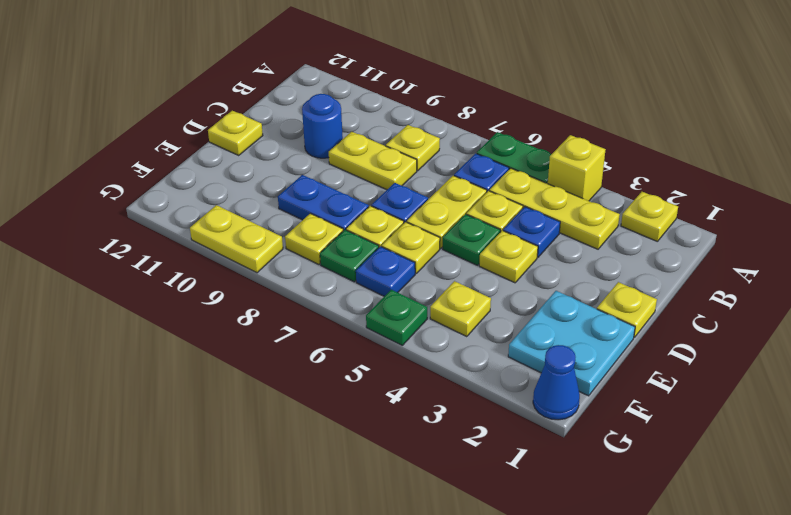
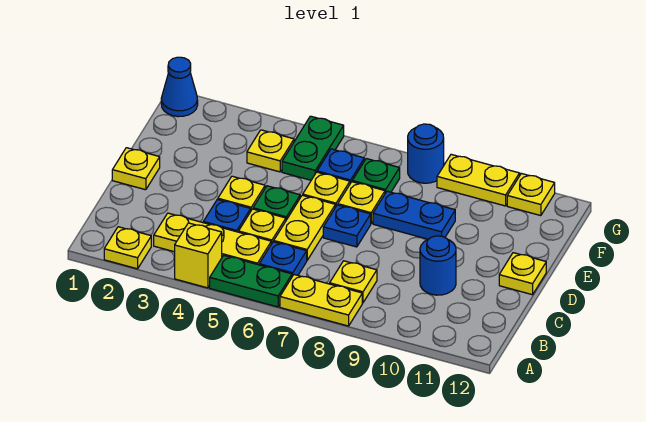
yellow plate C8:C9 level 1 -> yellow plate A7:A8 level 1
cyan plate E1:F2 level 1 -> none
yellow plate F8 level 1 -> yellow plate G11 level 1
green plate G5 level 1 -> green plate F5:G5 level 1
none -> blue round brick G8 level 1

